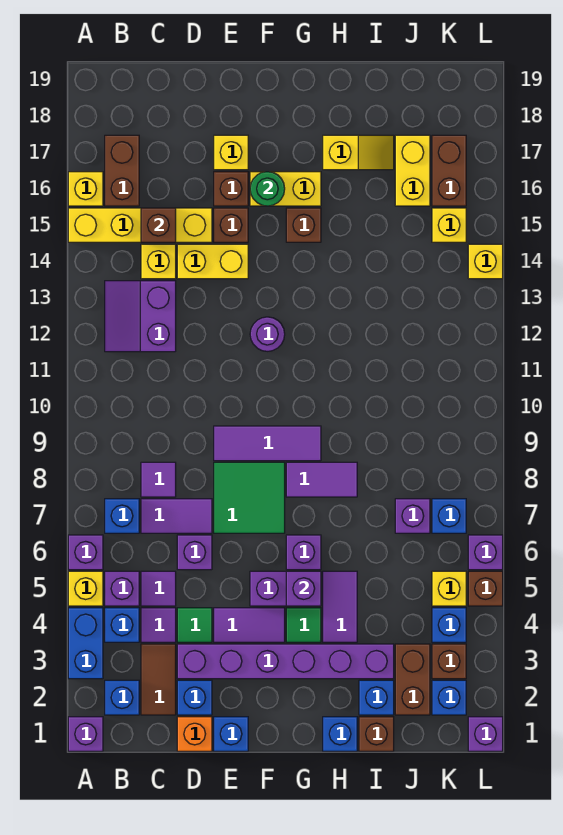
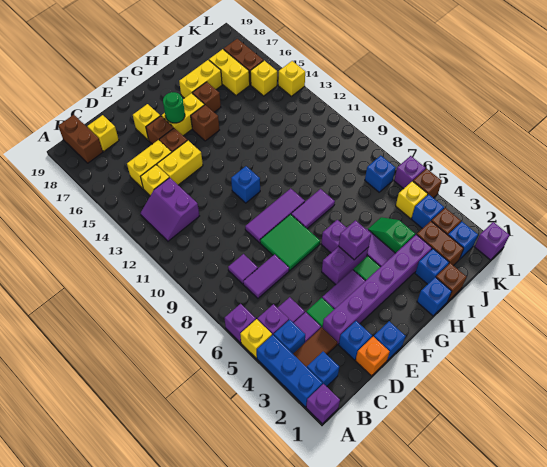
blue brick A3:A4 level 1 -> blue brick A2:A4 level 1
yellow brick A15:D15 level 1 -> yellow brick C15:D15 level 1
yellow brick A16 level 1 -> yellow brick C18 level 1
blue brick B7 level 1 -> blue brick F11 level 1
brown brick B16:B17 level 1 -> brown brick B18:B19 level 1
brown tile C2:C3 level 1 -> brown tile B3:C3 level 1
brown brick C15 level 2 -> brown brick H16 level 1
purple brick D6 level 1 -> none
purple round brick F12 level 1 -> none
yellow slope H17:I17 level 1 top H -> yellow brick H17:I17 level 1
none -> green slope I4:I5 level 1 top 4
purple brick J7 level 1 -> none

